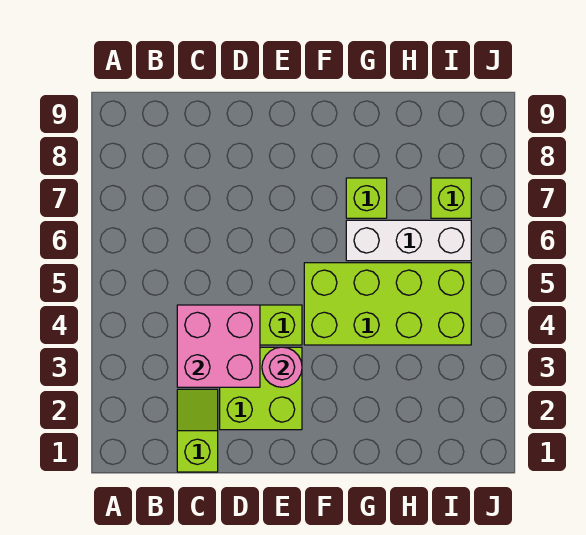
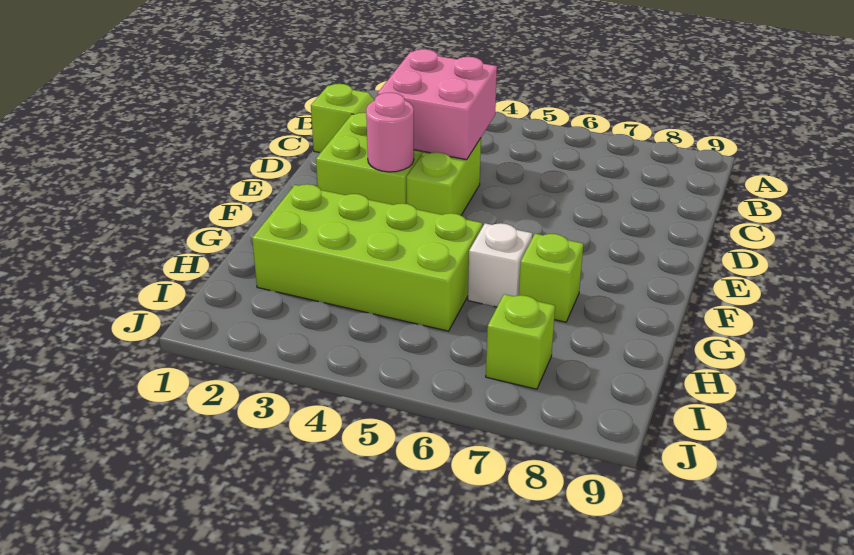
lime brick F4:I5 level 1 -> lime brick G2:H5 level 1
white brick G6:I6 level 1 -> white brick G6 level 1

